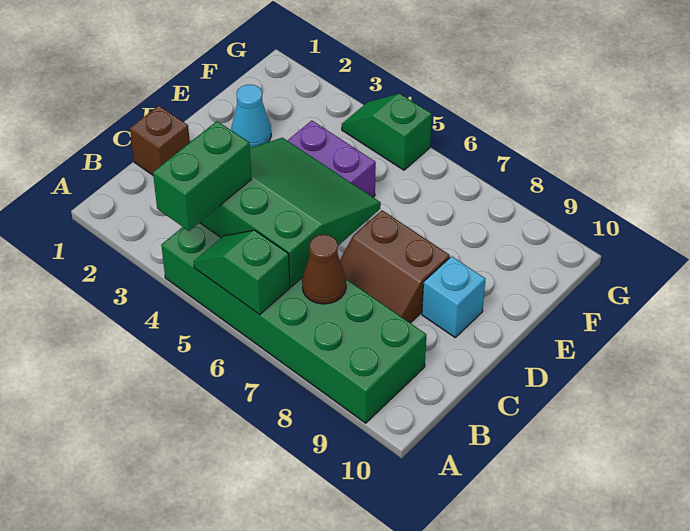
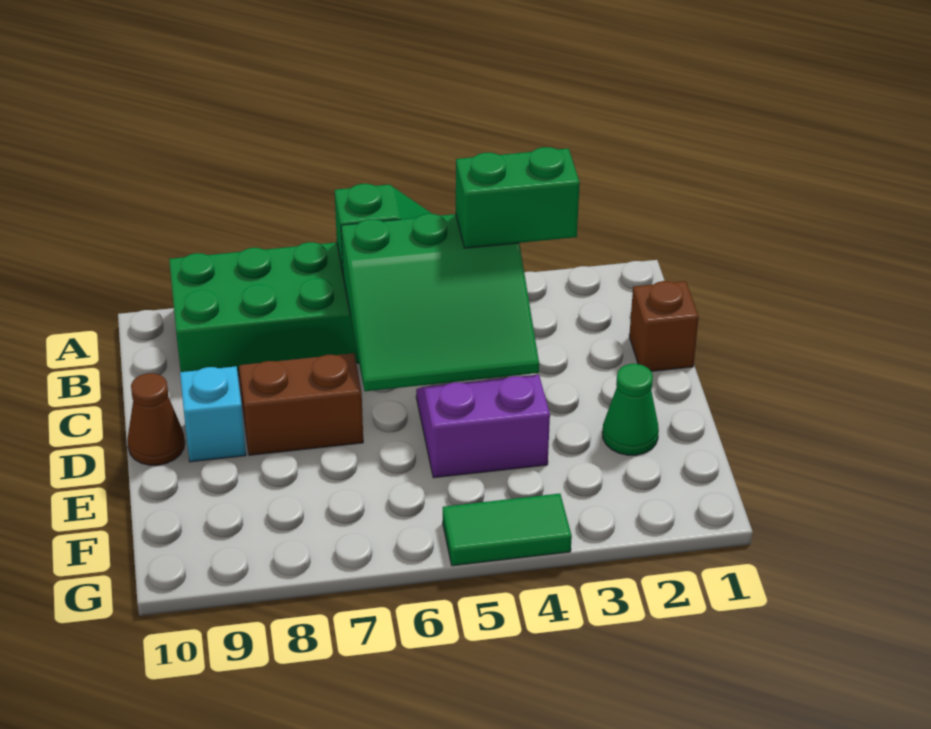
green brick A4:B4 level 3 -> green brick B3:B4 level 3
brown cone B7 level 2 -> brown cone D10 level 1
cyan cone E2 level 1 -> green cone E2 level 1
green slope G4:G5 level 1 top 5 -> green tile G4:G5 level 1

